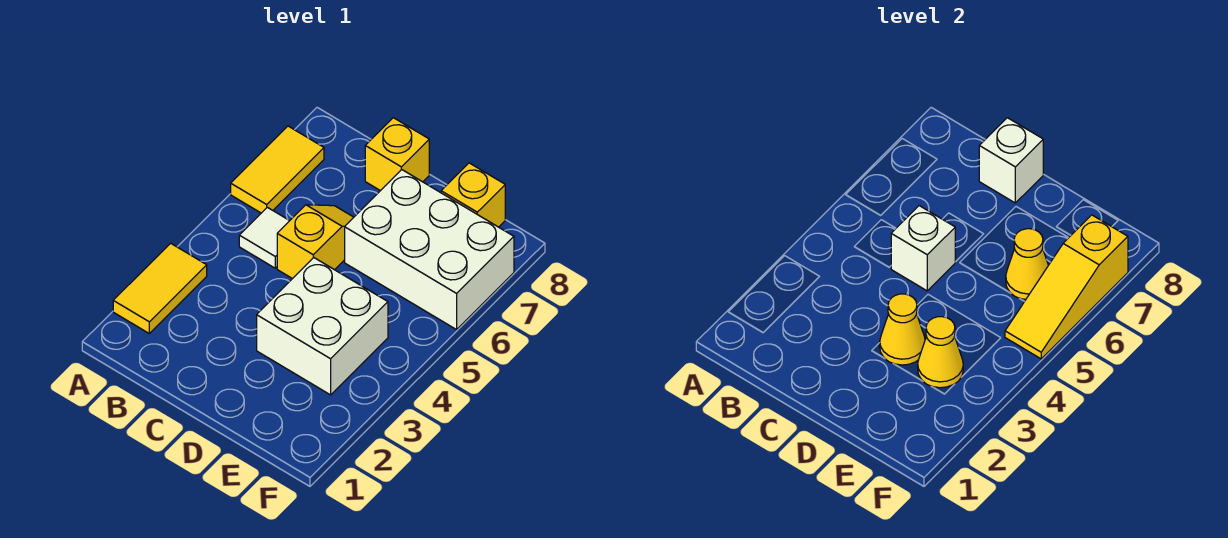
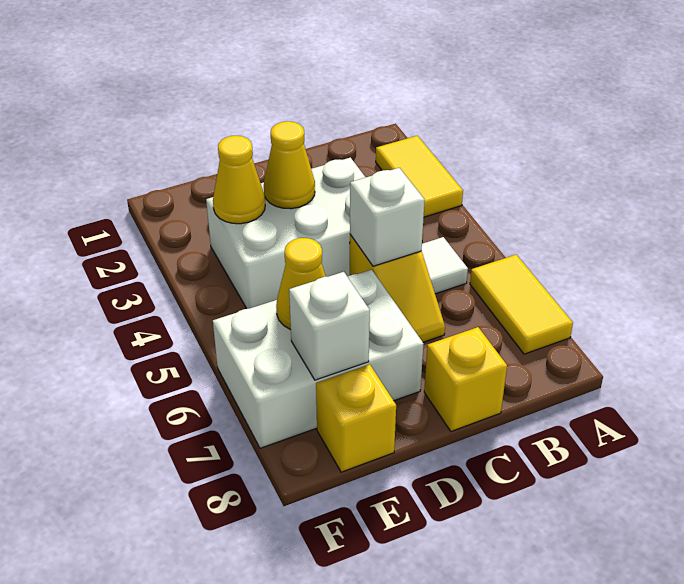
white brick C8 level 2 -> white brick E7 level 2
white brick D3:E4 level 1 -> white brick C3:E4 level 1
yellow slope F5:F7 level 2 top 7 -> none

